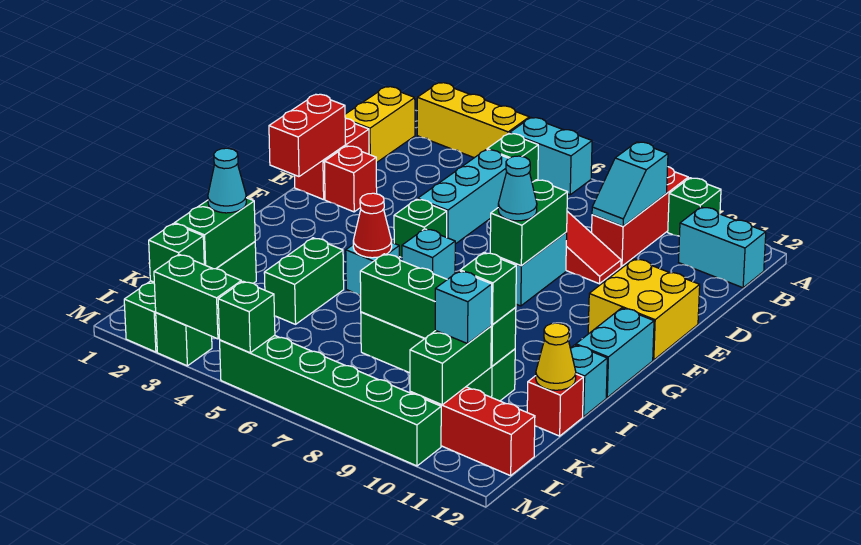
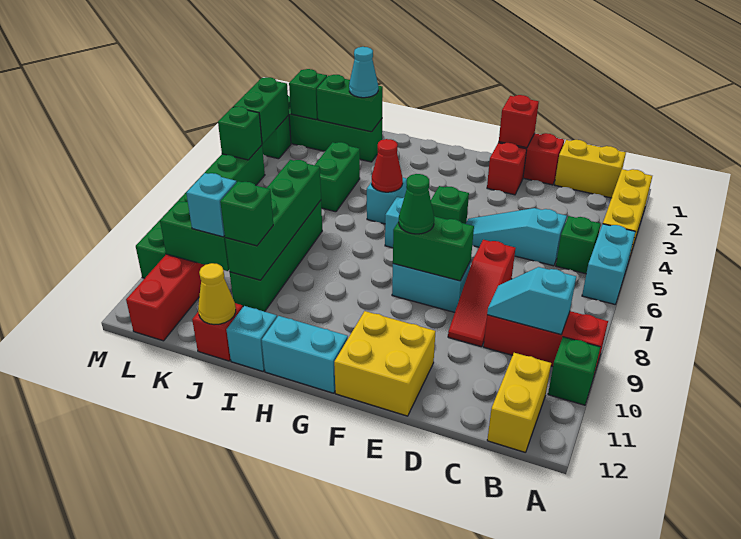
cyan brick B11:B12 level 1 -> yellow brick B11:B12 level 1
cyan brick C5:E5 level 1 -> cyan slope C5:E5 level 1 top C
red brick E1:F1 level 2 -> red brick E1 level 2
cyan cone F8 level 3 -> green cone F8 level 3
green brick I4:J4 level 1 -> green brick J4:J5 level 1

